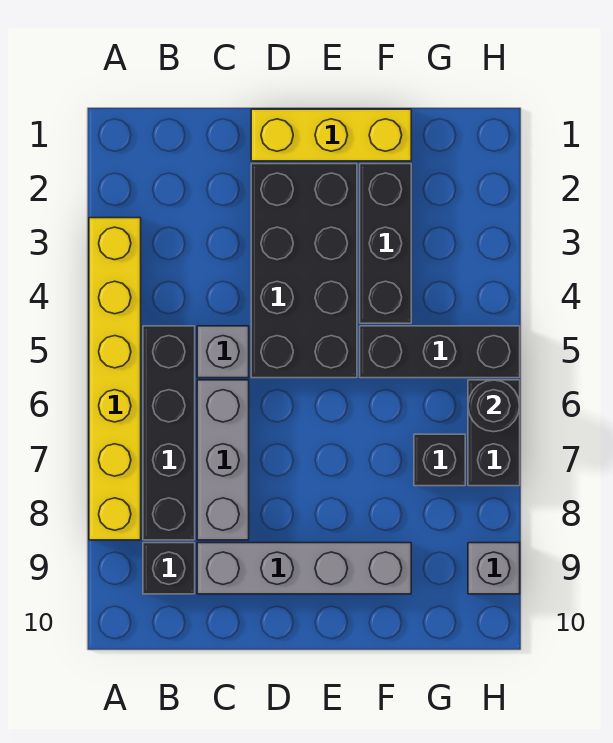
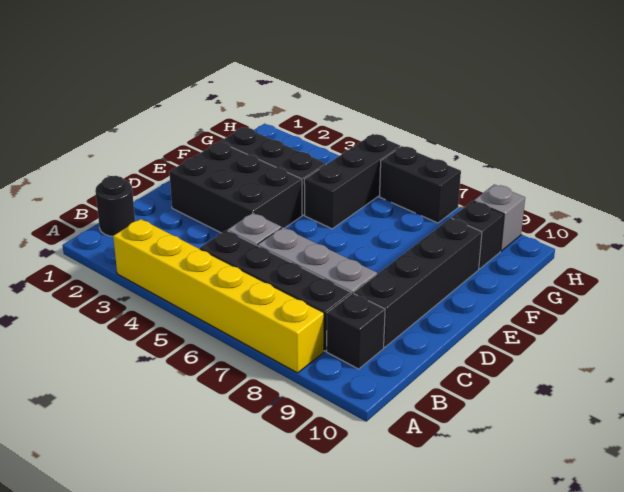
grey brick C9:F9 level 1 -> black brick C9:F9 level 1
yellow brick D1:F1 level 1 -> none
black brick D2:E5 level 1 -> black brick D2:E4 level 1
black brick G7 level 1 -> black brick G9 level 1
black round brick H6 level 2 -> black round brick B1 level 1

